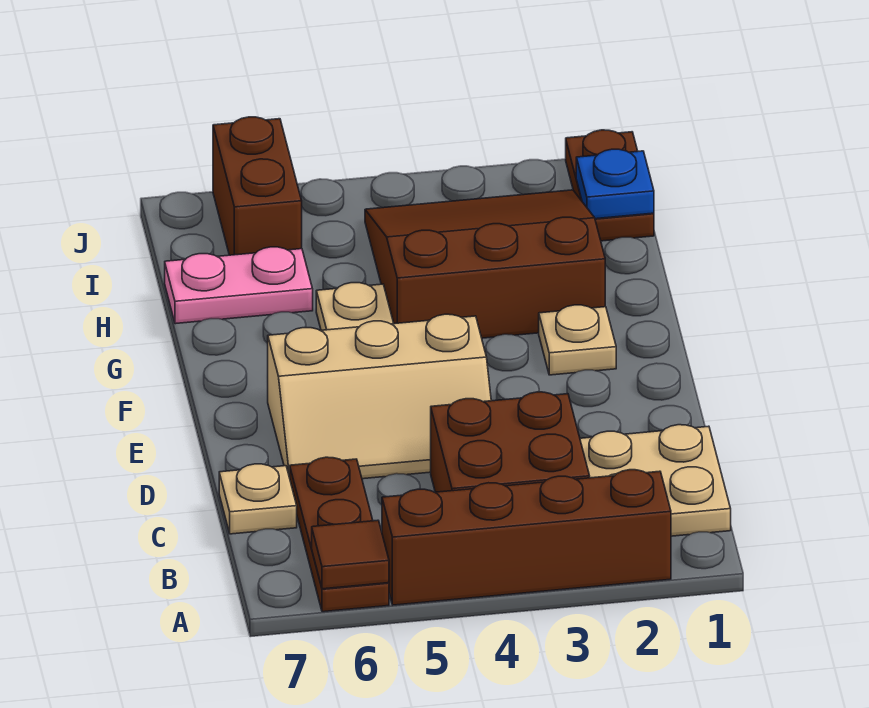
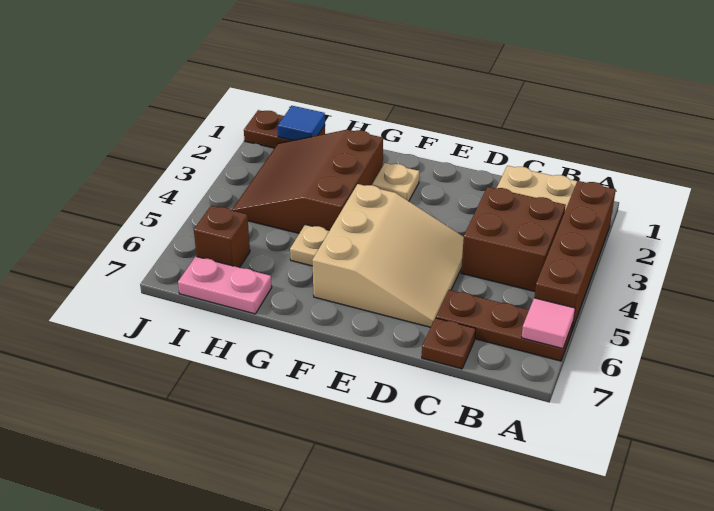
brown tile A6 level 2 -> pink tile A6 level 2
tan plate C7 level 1 -> brown plate C7 level 1
tan slope D4:E6 level 1 top E -> tan slope D4:F6 level 1 top F
pink plate H6:H7 level 1 -> pink plate H7:I7 level 1
blue plate I1 level 2 -> blue tile I1 level 2
brown brick I6:J6 level 1 -> brown brick I6 level 1

